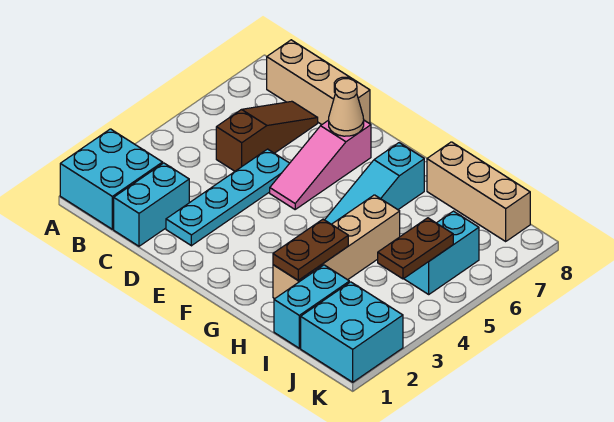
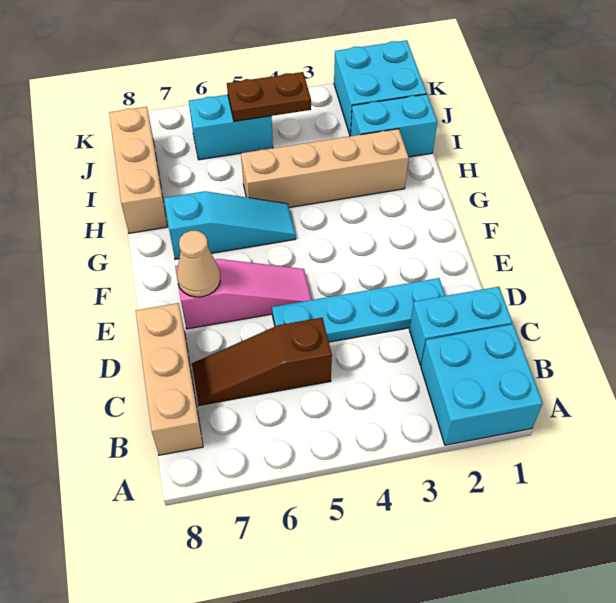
brown plate H2:H3 level 2 -> none

